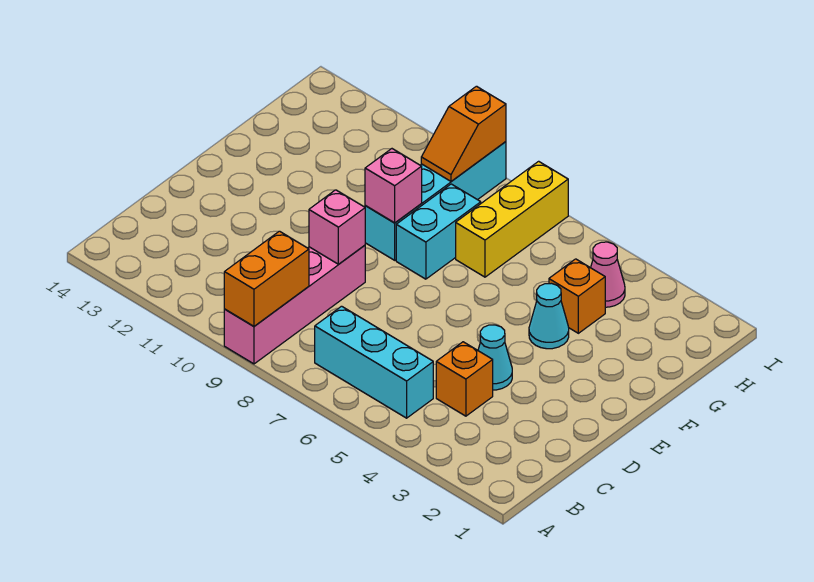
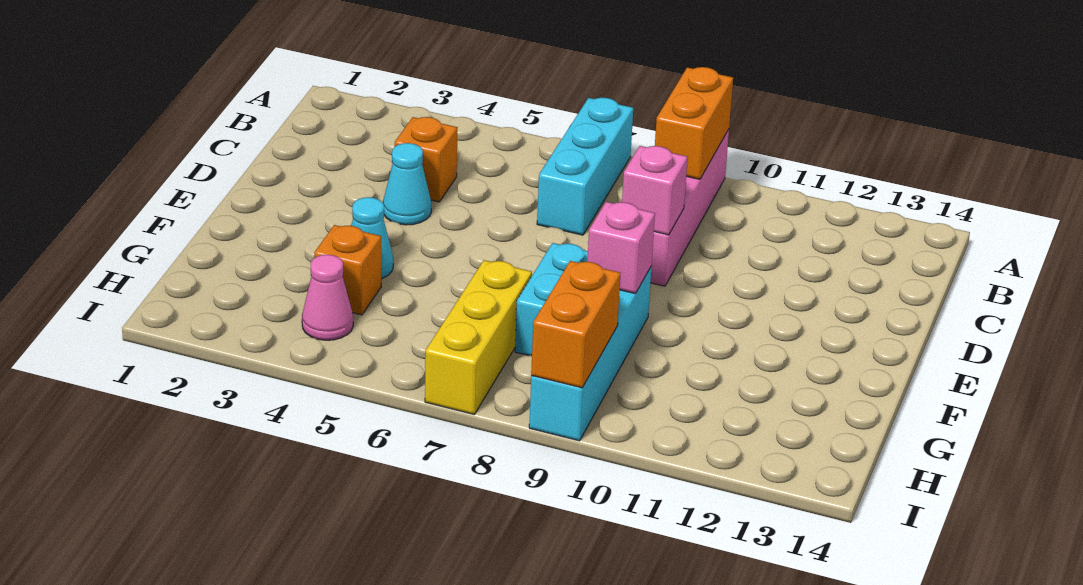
cyan brick B5:B7 level 1 -> cyan brick A7:C7 level 1
orange slope H9:I9 level 2 top I -> orange brick H9:I9 level 2

